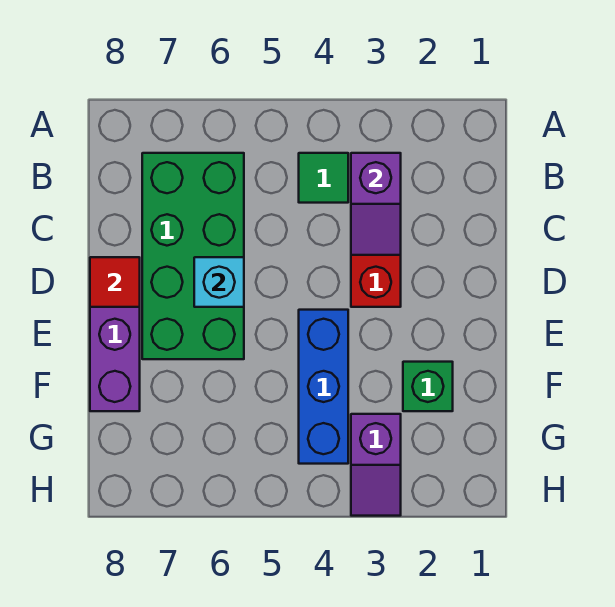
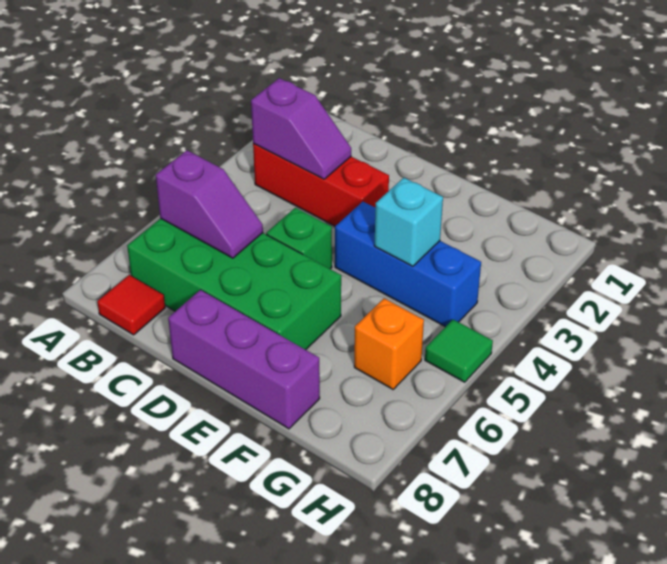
green tile B4 level 1 -> green tile H5 level 1
cyan brick D6 level 2 -> cyan brick F4 level 2
red tile D8 level 2 -> red tile B8 level 1
green brick F2 level 1 -> green brick D5 level 1
purple slope G3:H3 level 1 top G -> purple slope B6:C6 level 2 top B
none -> orange brick G6 level 1

